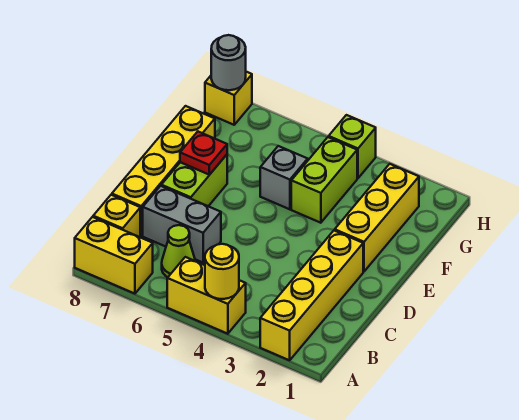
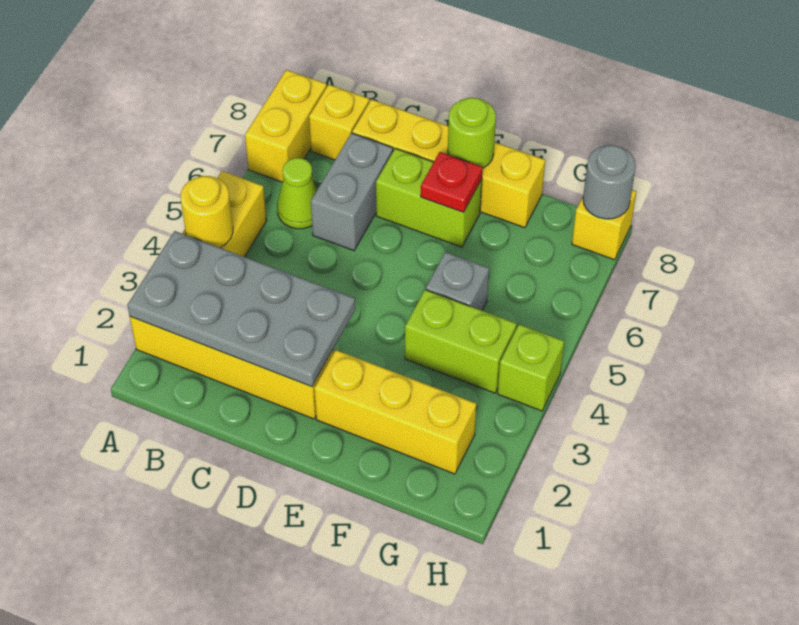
none -> grey plate A2:D3 level 2
none -> lime round brick E8 level 2

